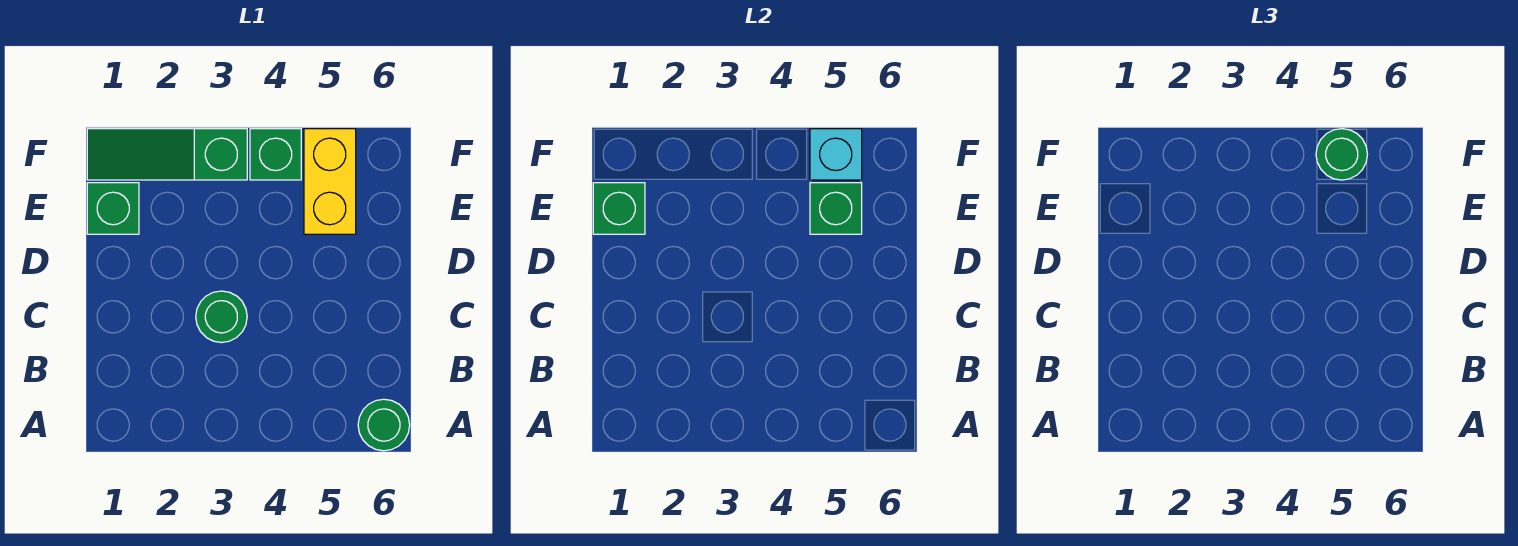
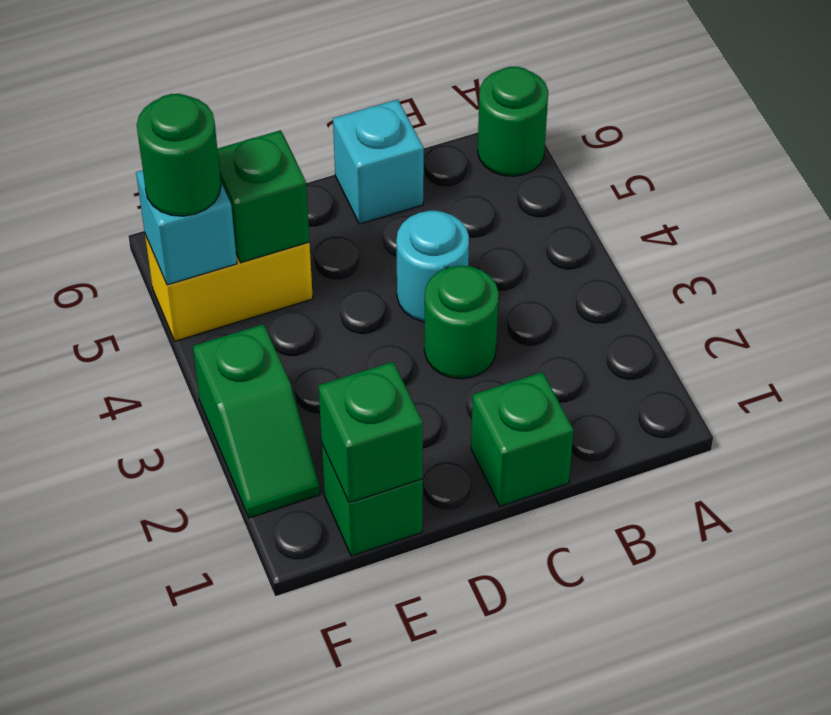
none -> cyan round brick C4 level 1
none -> cyan brick C6 level 1
green slope F1:F3 level 1 top 3 -> green slope F2:F3 level 1 top 3
green brick F4 level 1 -> green brick C1 level 1

